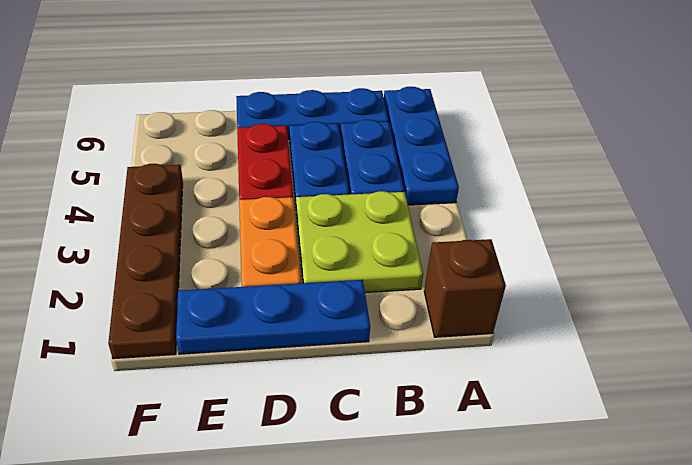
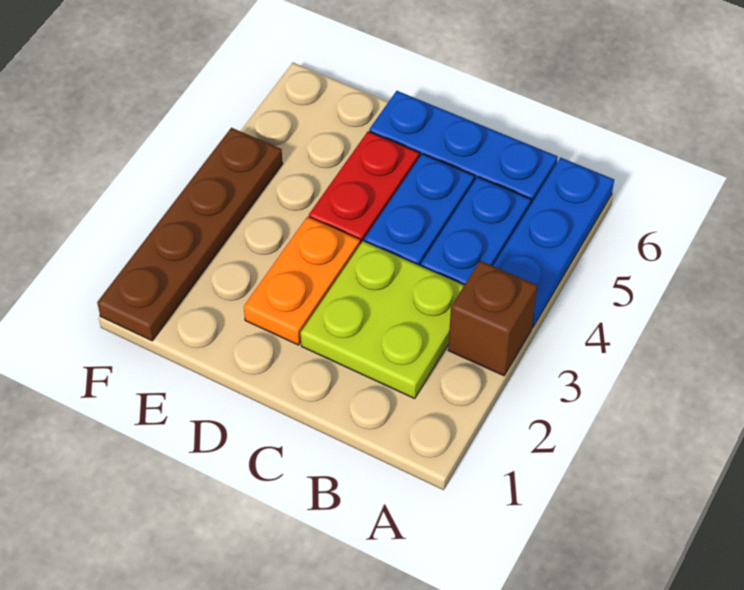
brown brick A1 level 1 -> brown brick A3 level 1
blue plate C1:E1 level 1 -> none

